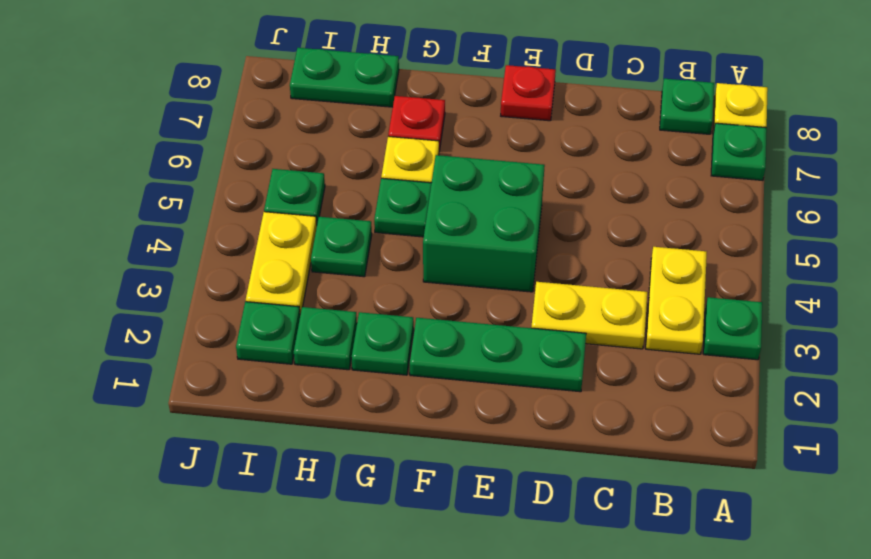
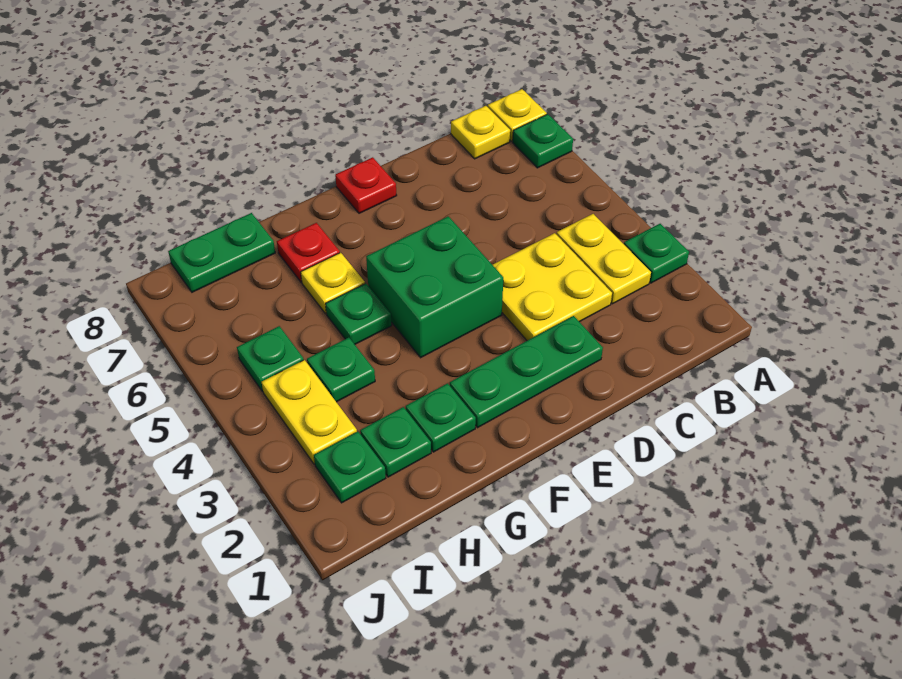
green plate B8 level 1 -> yellow plate B8 level 1
yellow plate C3:D3 level 1 -> yellow plate C3:D4 level 1

